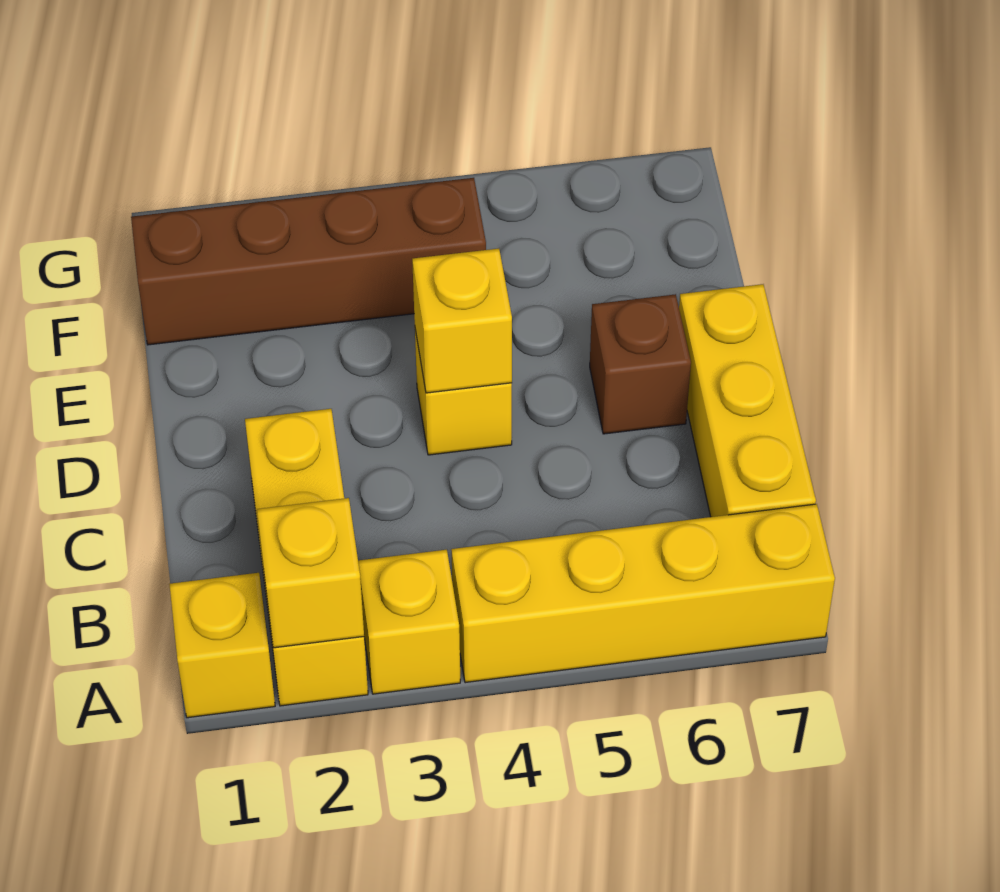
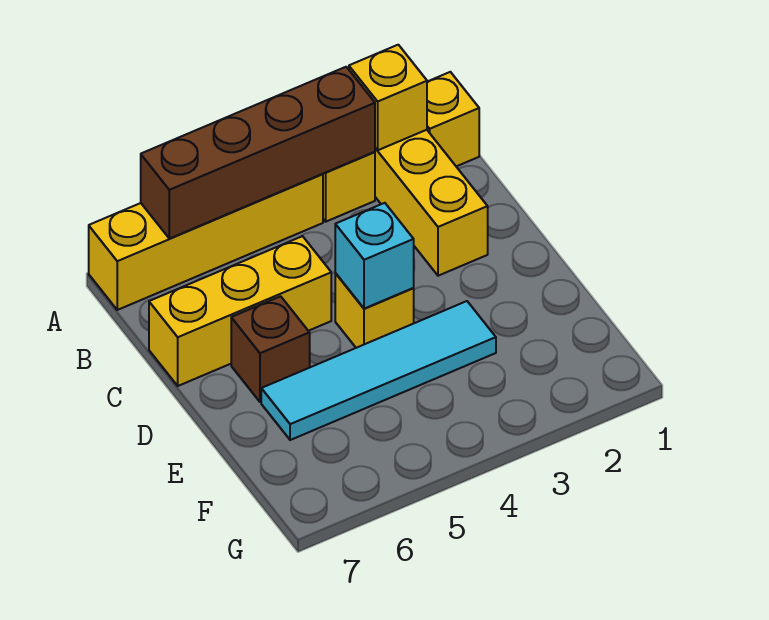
yellow brick B7:D7 level 1 -> yellow brick C5:C7 level 1
yellow brick D4 level 2 -> cyan brick D4 level 2
none -> cyan tile E3:E6 level 1
brown brick F1:F4 level 1 -> brown brick A3:A6 level 2

